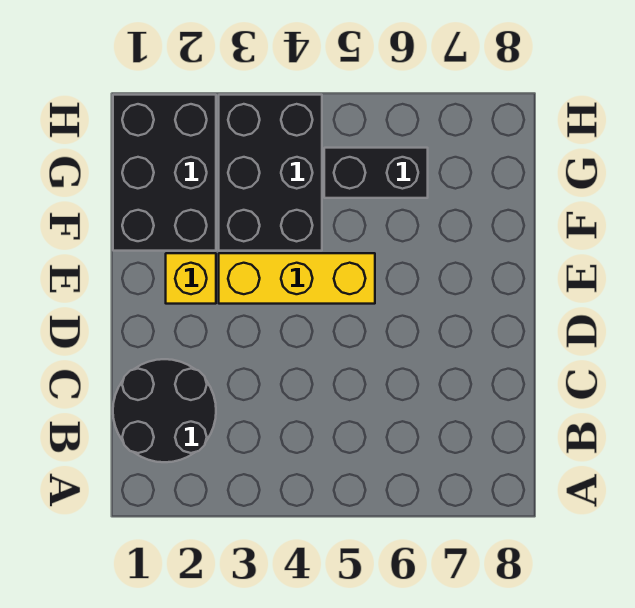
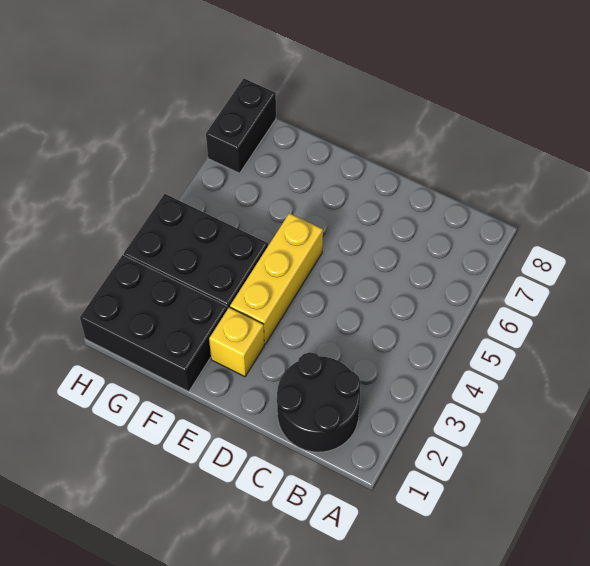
black brick G5:G6 level 1 -> black brick H7:H8 level 1

